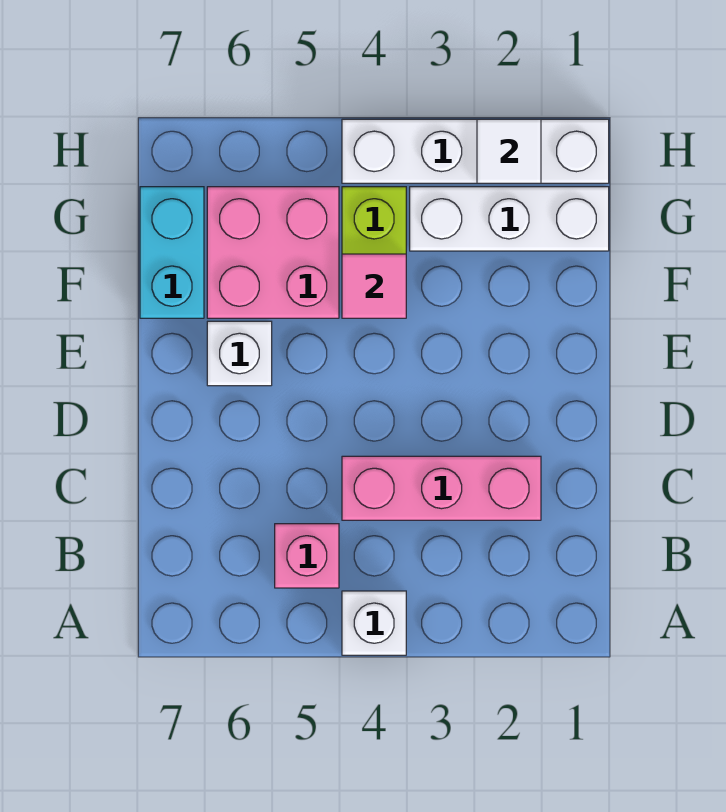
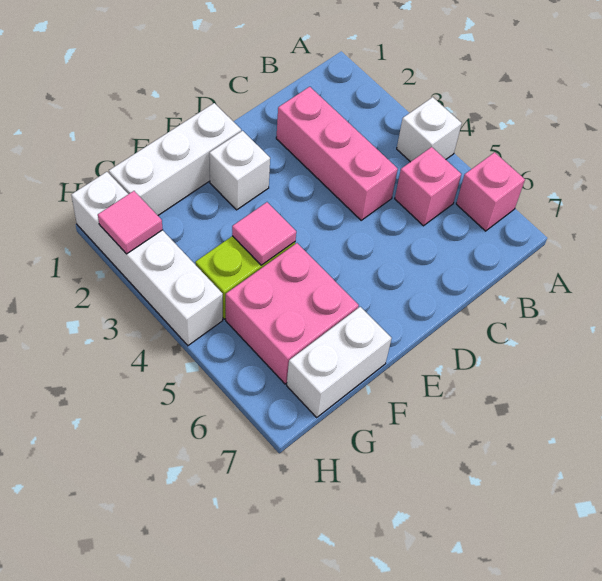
none -> pink brick A6 level 1
white brick E6 level 1 -> white brick E2 level 1
cyan brick F7:G7 level 1 -> white brick F7:G7 level 1
white brick G1:G3 level 1 -> white brick E1:G1 level 1
white tile H2 level 2 -> pink tile H2 level 2

